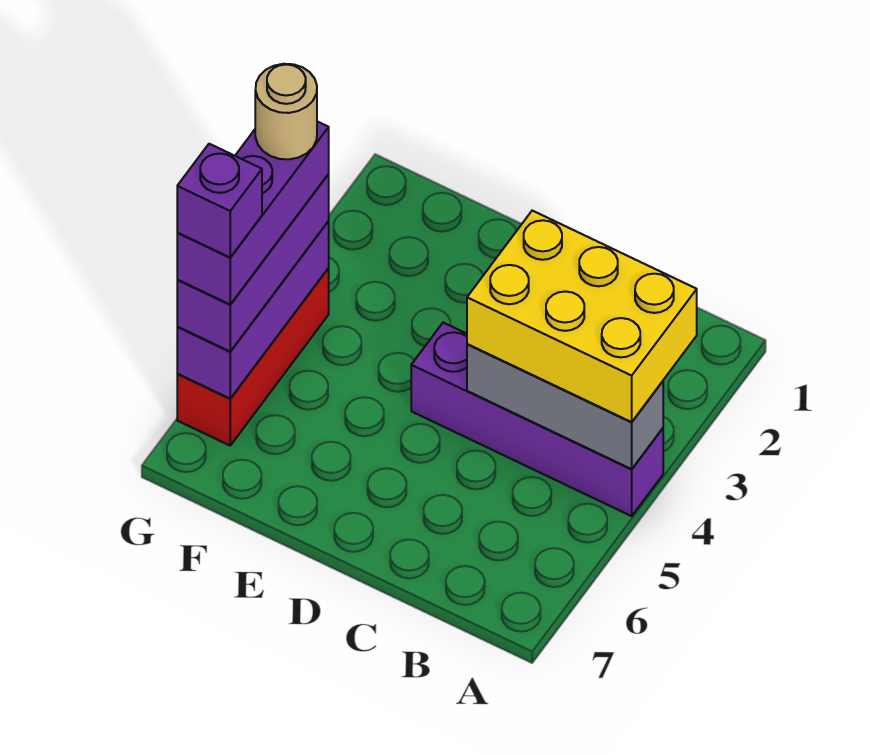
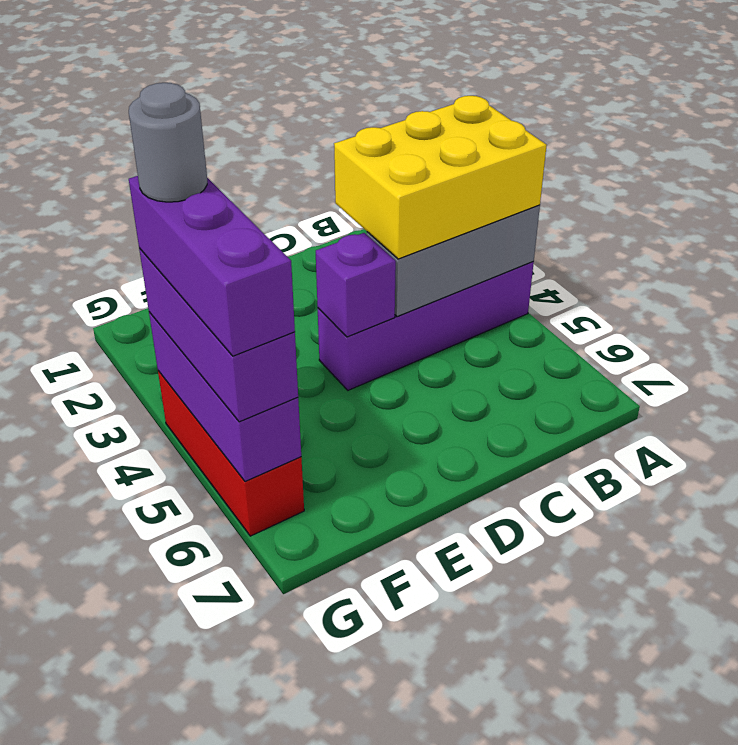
tan round brick G4 level 5 -> grey round brick G4 level 5
purple brick G6 level 5 -> purple brick D4 level 2

